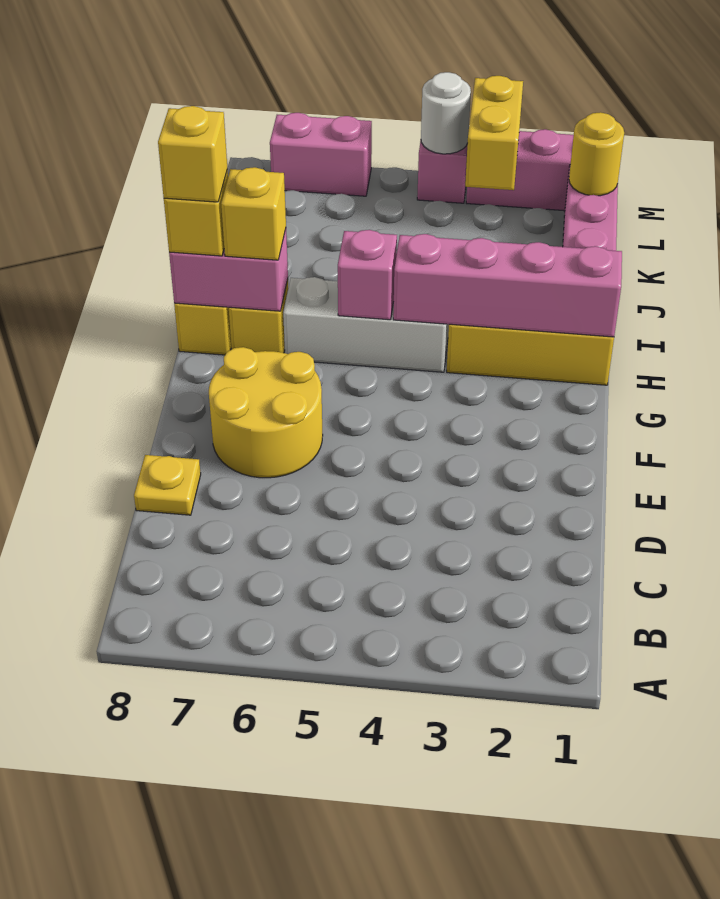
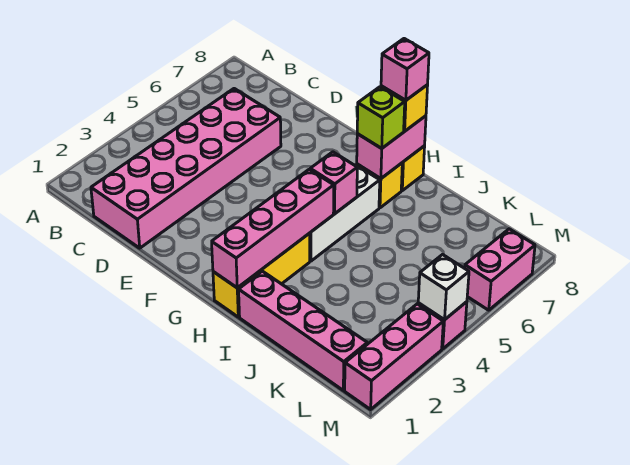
none -> pink brick C1:D6 level 1
yellow plate D8 level 1 -> none
yellow round brick E6:F7 level 1 -> none
yellow brick H7 level 3 -> lime brick H7 level 3
yellow brick H8 level 4 -> pink brick H8 level 4
yellow round brick L1 level 2 -> none
yellow brick L3:M3 level 2 -> none
white round brick M4 level 2 -> white brick M4 level 2

